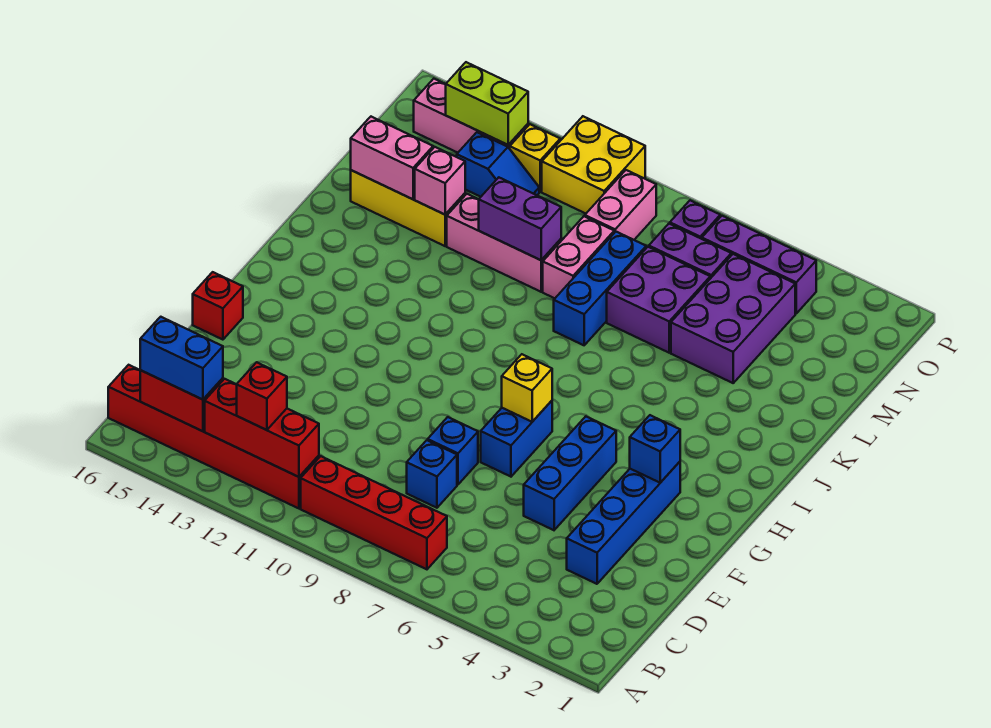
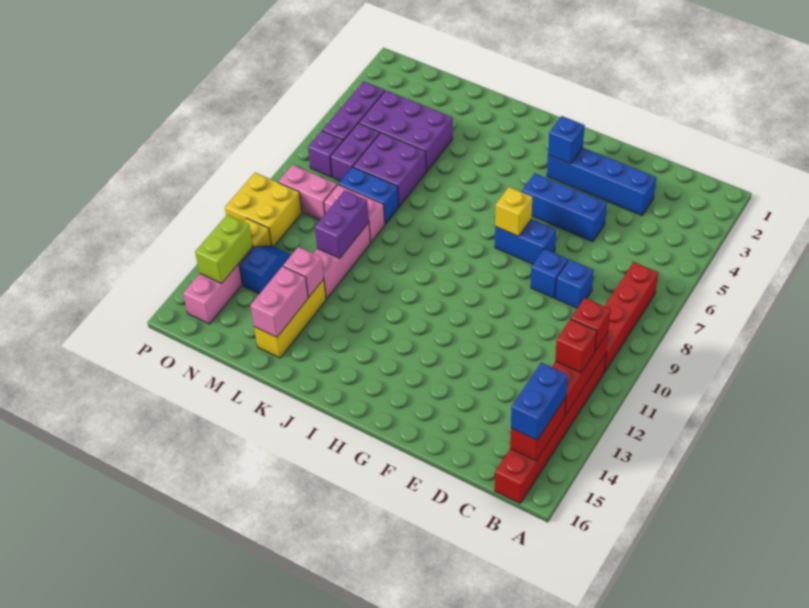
red brick F16 level 1 -> red brick B11 level 3
blue brick K8:M8 level 1 -> blue brick L8:M8 level 1

